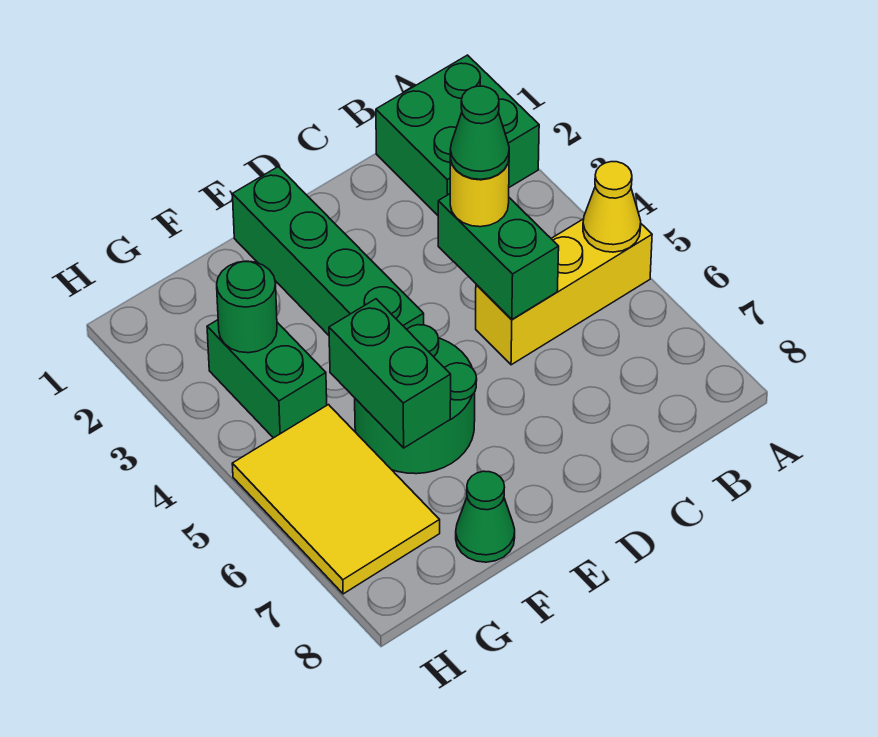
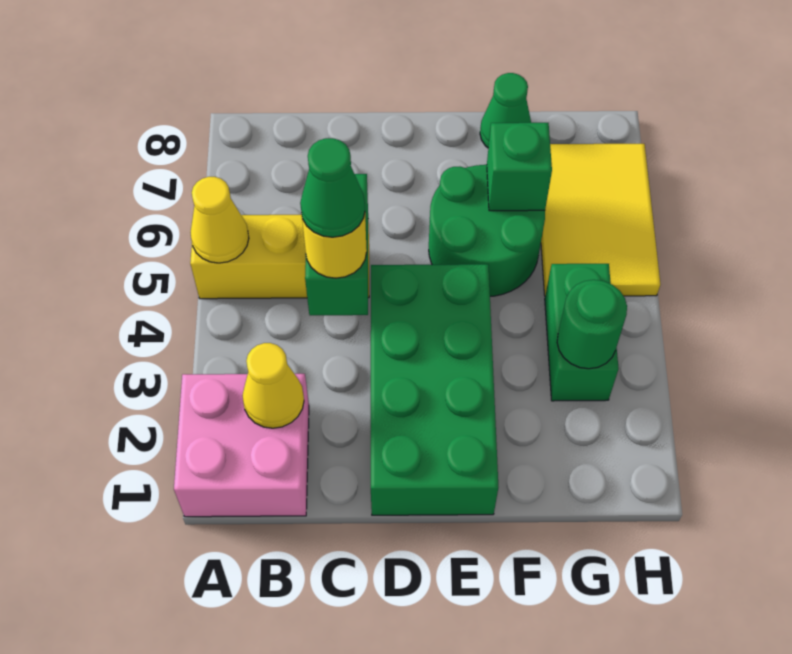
green brick A1:B2 level 1 -> pink brick A1:B2 level 1
none -> yellow cone B2 level 2
green brick E1:E4 level 1 -> green brick D1:E4 level 1
green brick F5:F6 level 2 -> green brick F6 level 2

